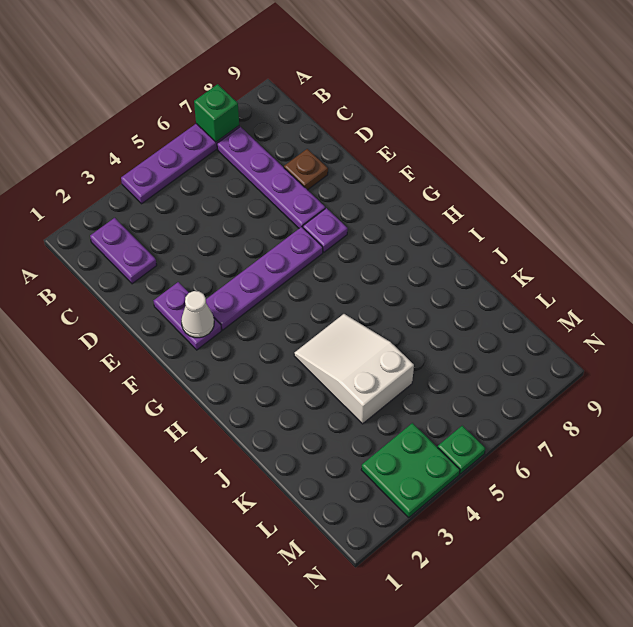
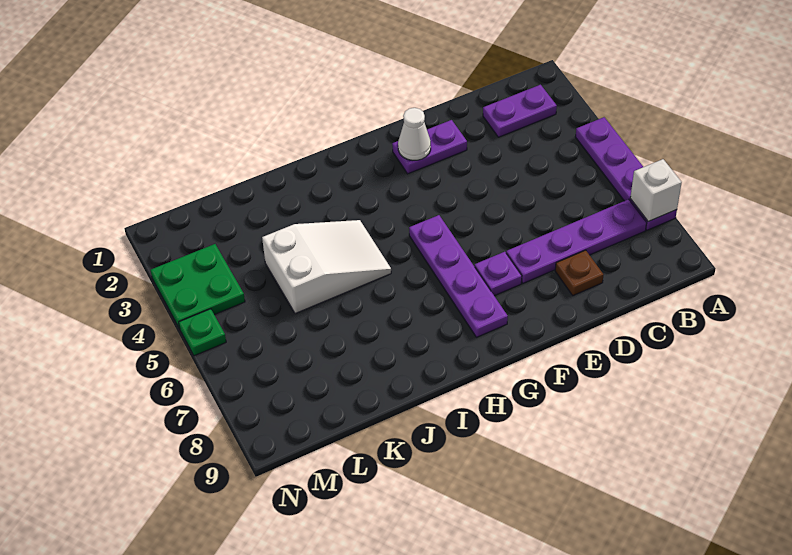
green brick A7 level 2 -> white brick A7 level 2
purple plate F3:F6 level 1 -> purple plate G5:G8 level 1

